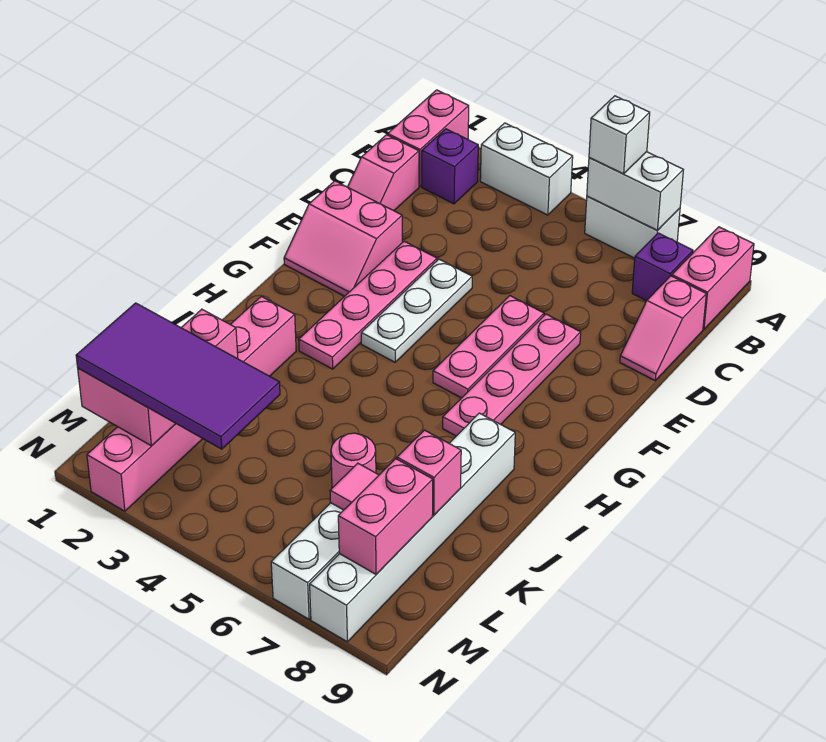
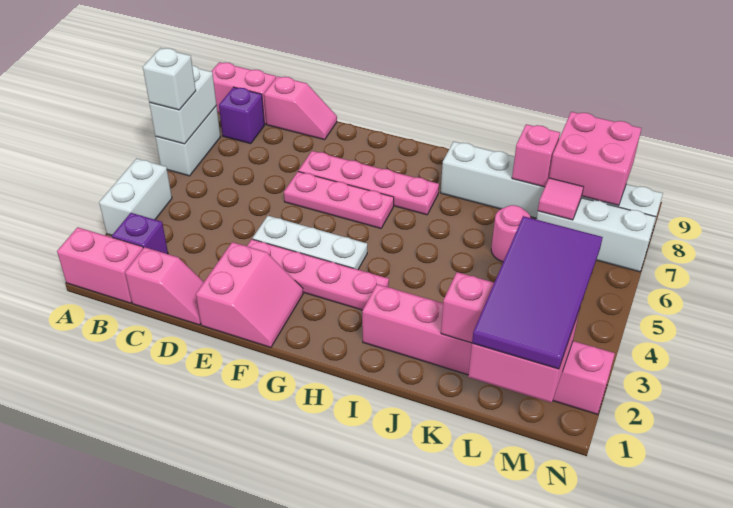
pink brick L8:M8 level 2 -> pink brick L8:M9 level 2

